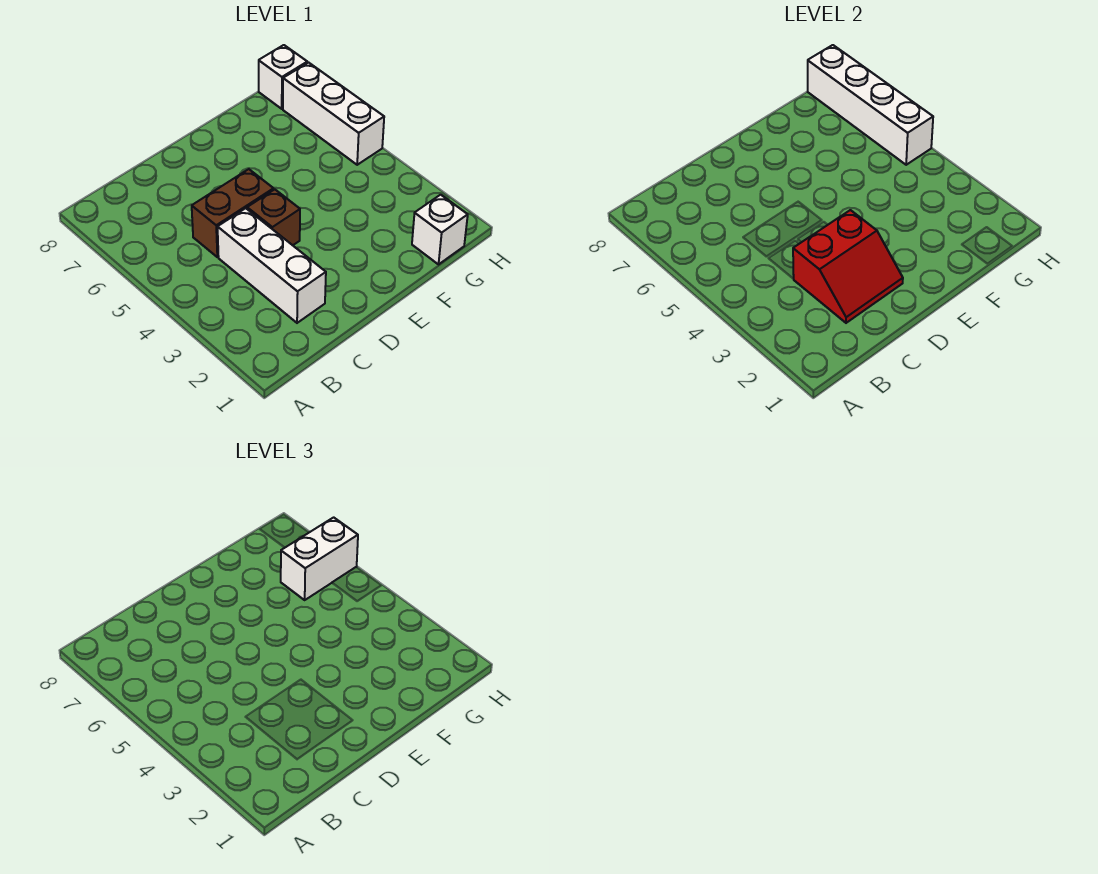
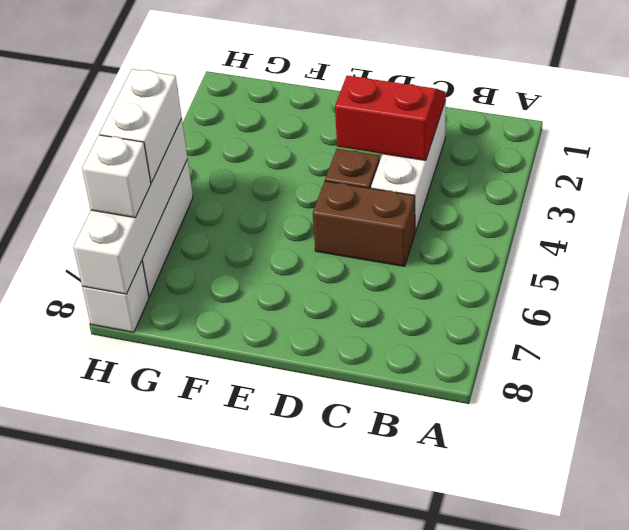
white brick G1 level 1 -> white brick H7 level 3
white brick G6:H6 level 3 -> white brick H5:H6 level 3

